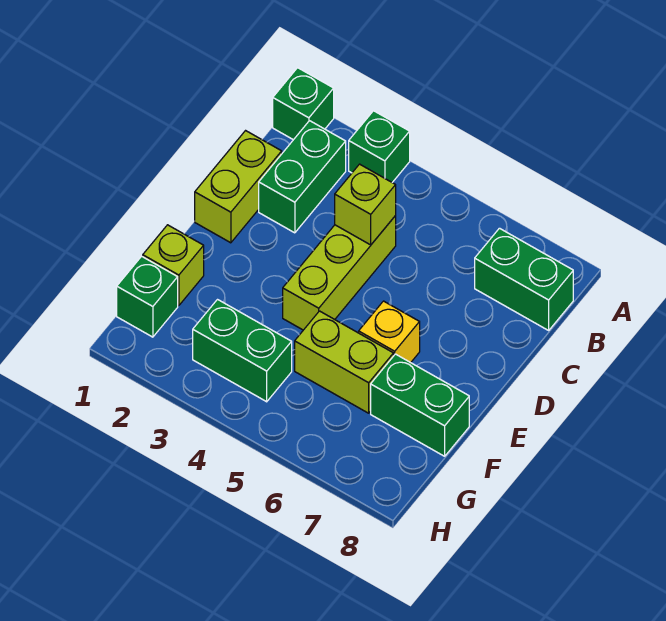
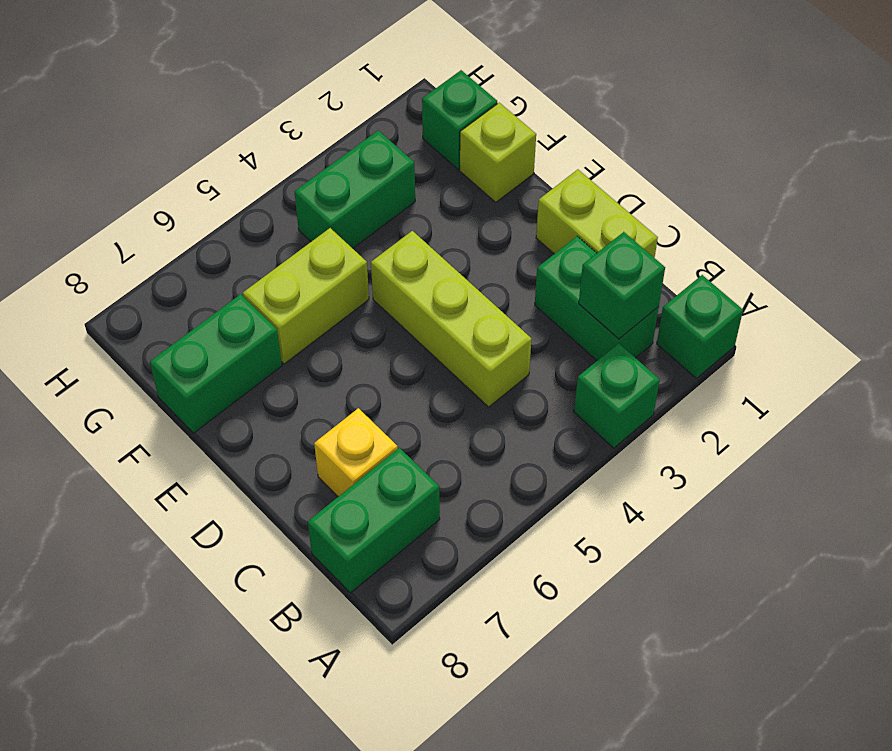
none -> green brick B2 level 2
lime brick C4 level 2 -> none
yellow brick E6 level 1 -> yellow brick C7 level 1

